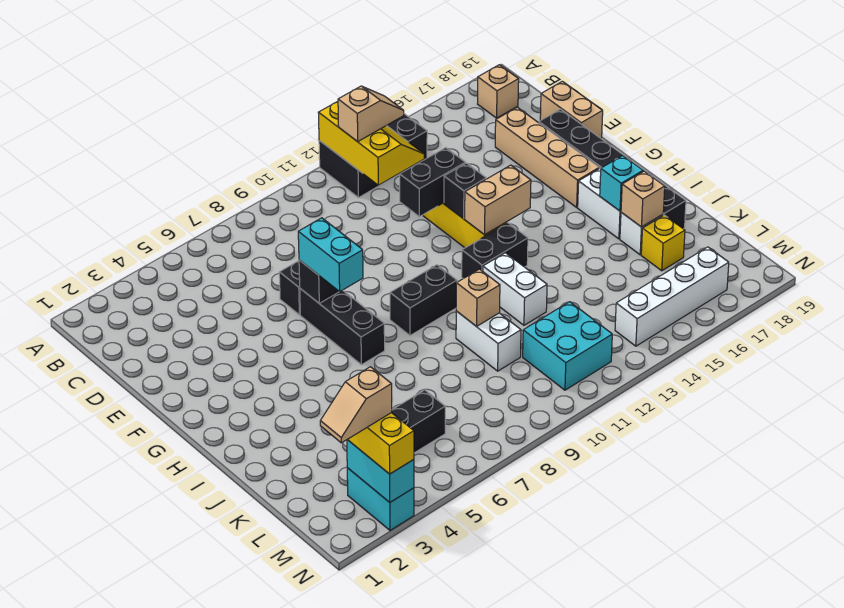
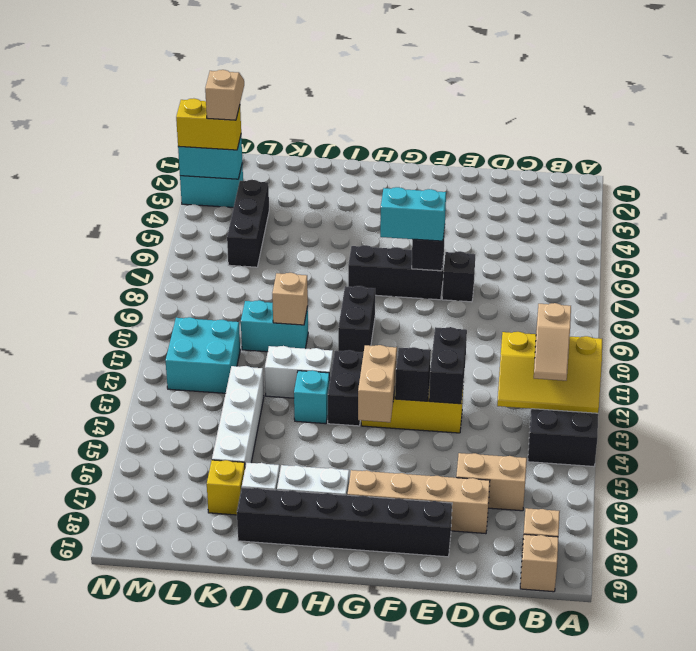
tan brick D19:E19 level 1 -> tan brick C16:D16 level 1
cyan brick I17 level 2 -> cyan brick I13 level 1
white brick J10:K10 level 1 -> cyan brick J10:K10 level 1
tan brick J17 level 2 -> tan brick B19 level 1
white brick M14:M17 level 1 -> white brick K13:K16 level 1

